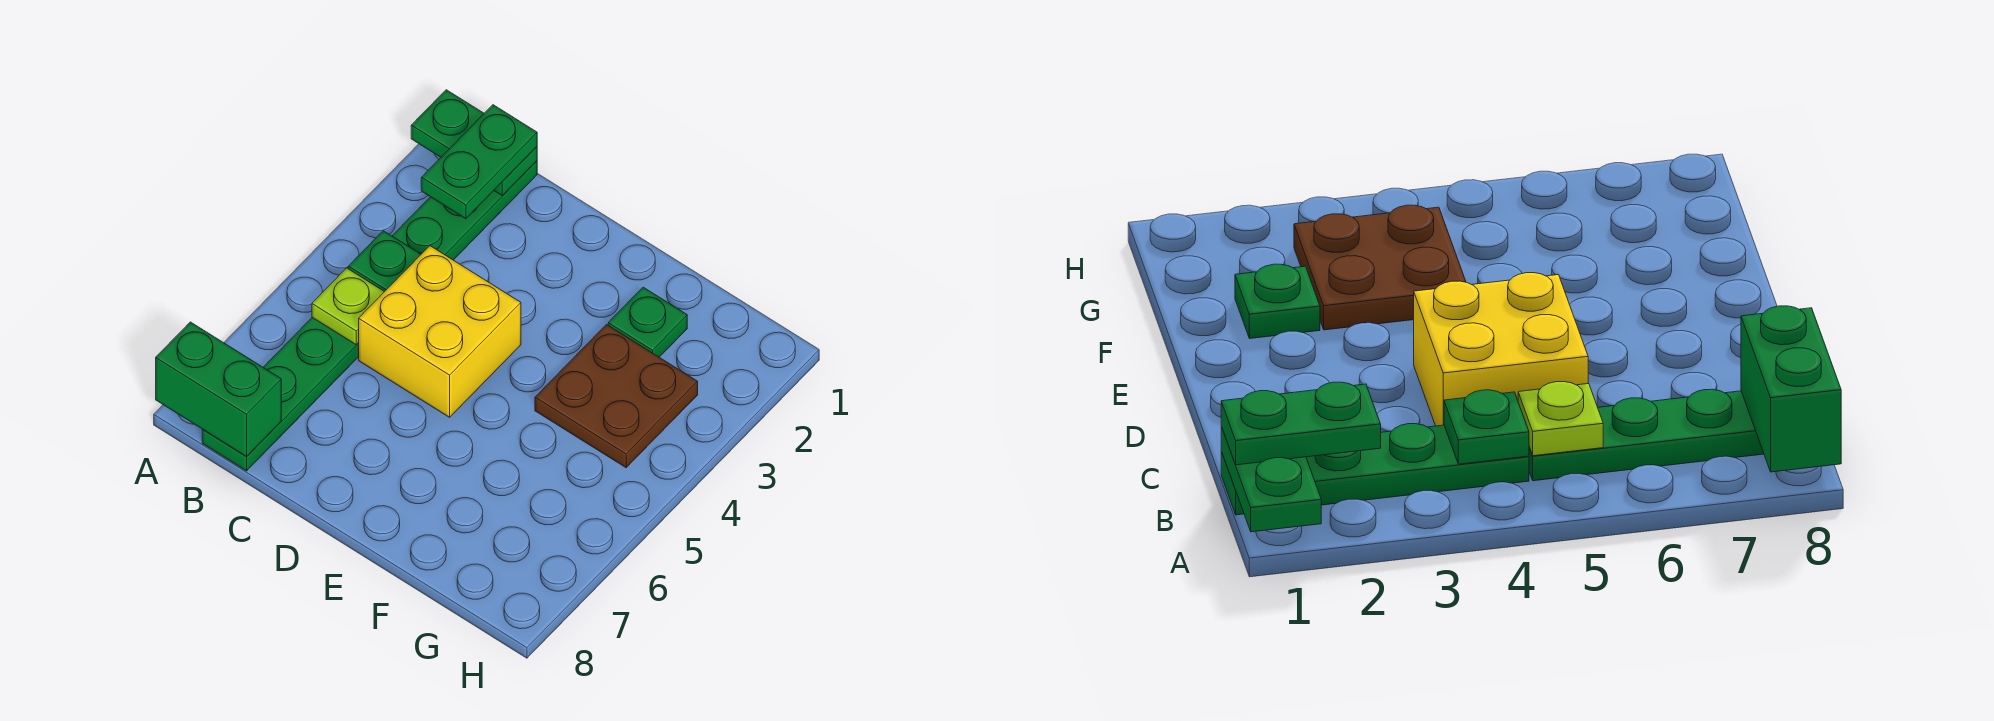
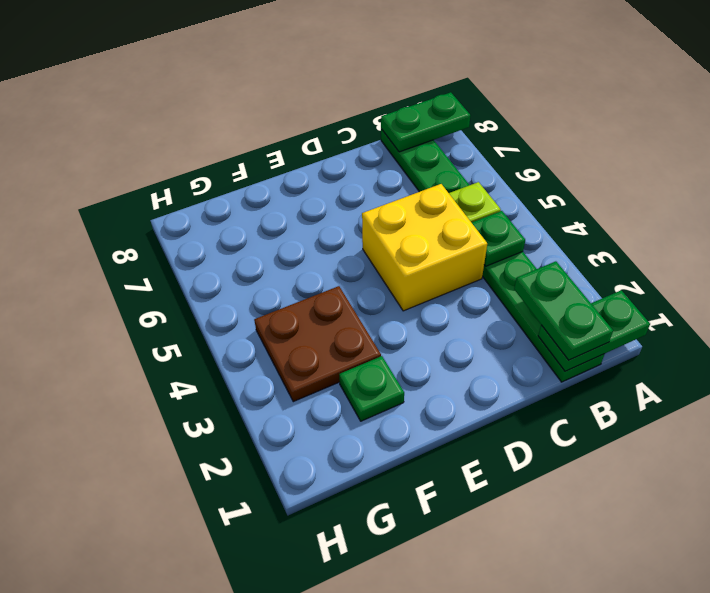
green brick A8:B8 level 2 -> green plate A8:B8 level 2

